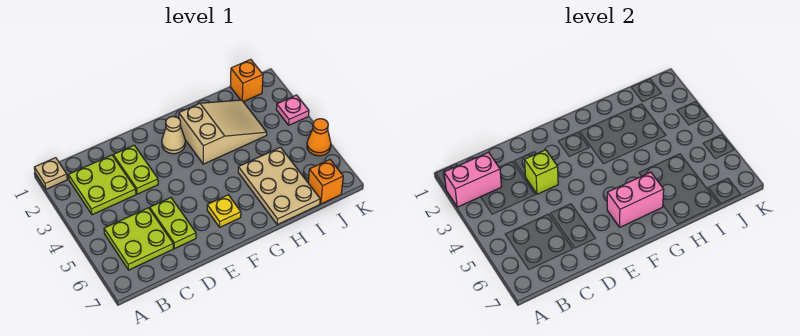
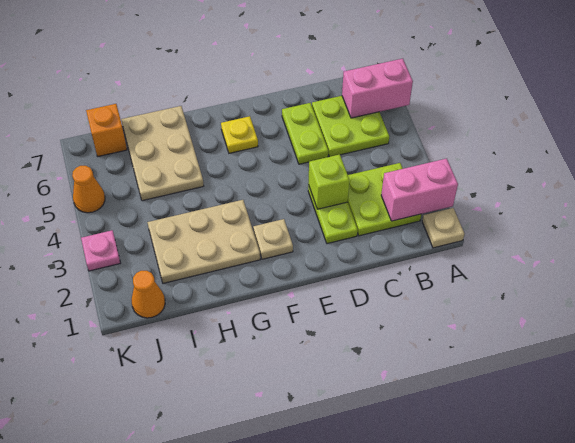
tan cone F2 level 1 -> tan plate F2 level 1
pink brick F6:G6 level 2 -> pink brick A6:B6 level 2
tan slope G2:I3 level 1 top G -> tan plate G2:I3 level 1
orange brick J1 level 1 -> orange cone J1 level 1

